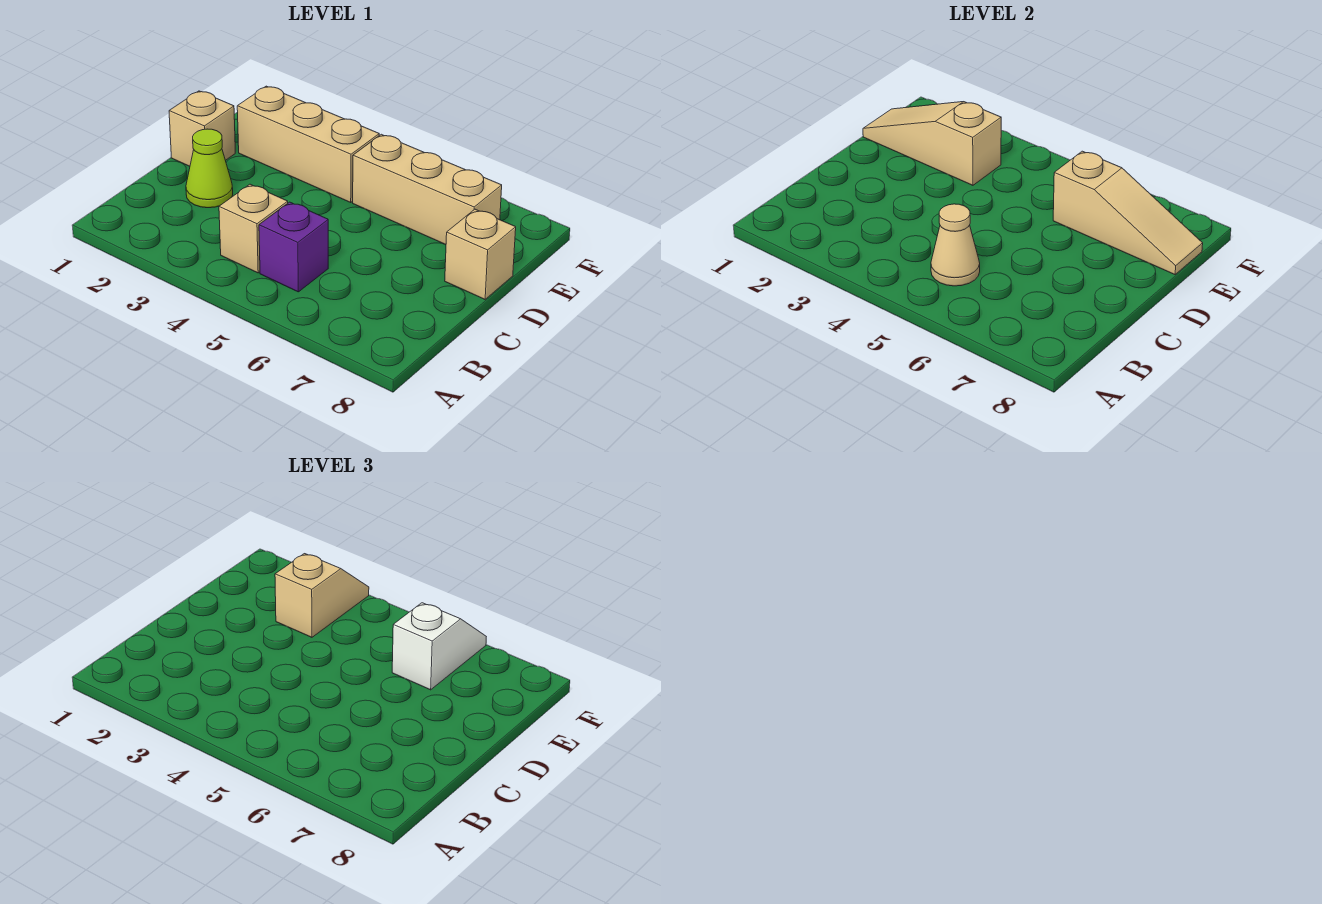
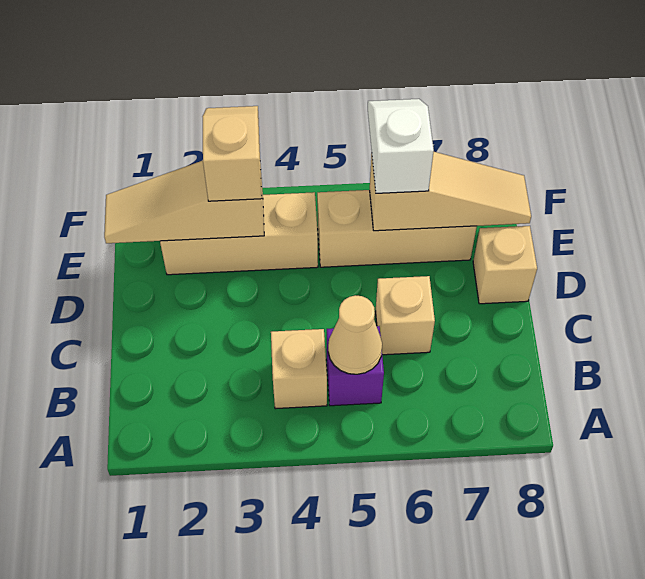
lime cone C2 level 1 -> none
tan brick D1 level 1 -> tan brick C6 level 1

